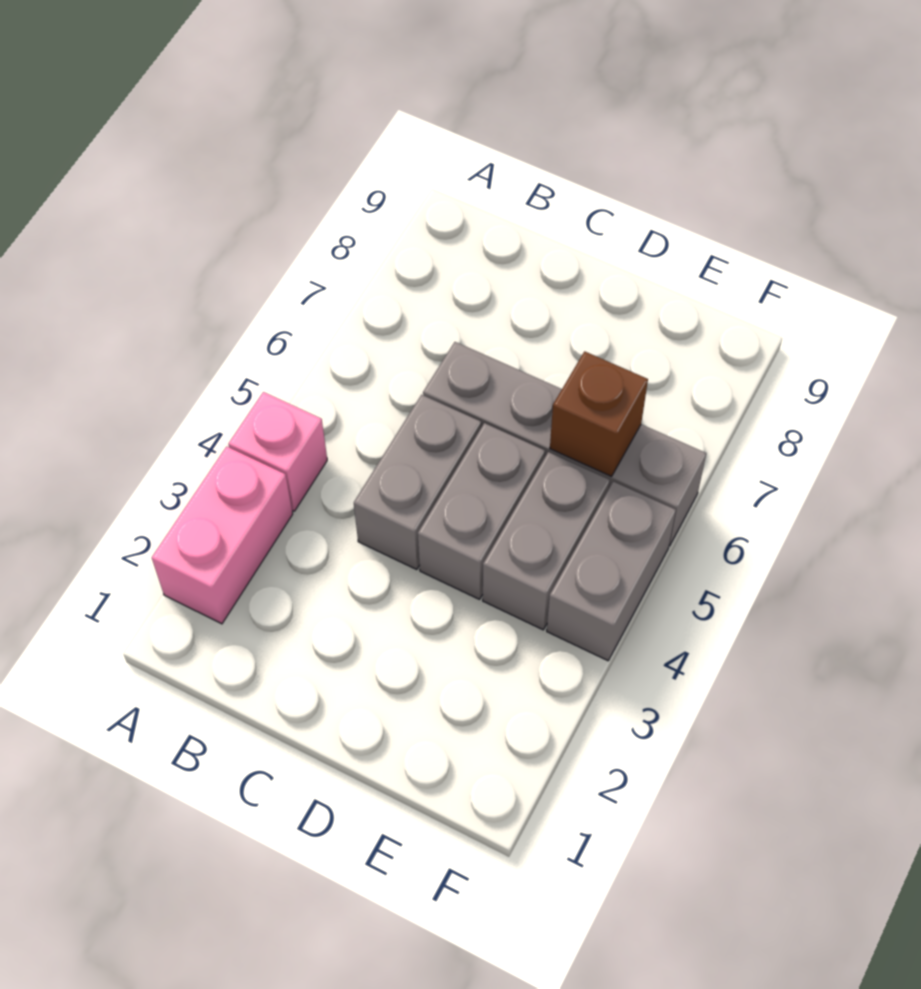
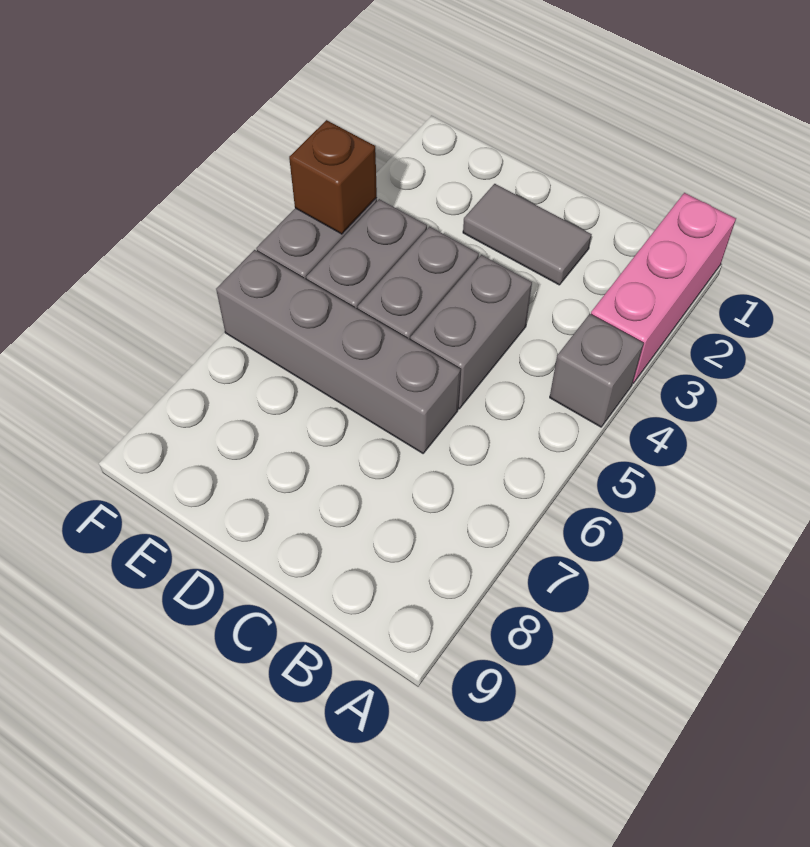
pink brick A2:A3 level 1 -> pink brick A1:A3 level 1
pink brick A4 level 1 -> grey brick A4 level 1
none -> grey tile C2:D2 level 1
brown brick E6 level 2 -> brown brick F4 level 2

